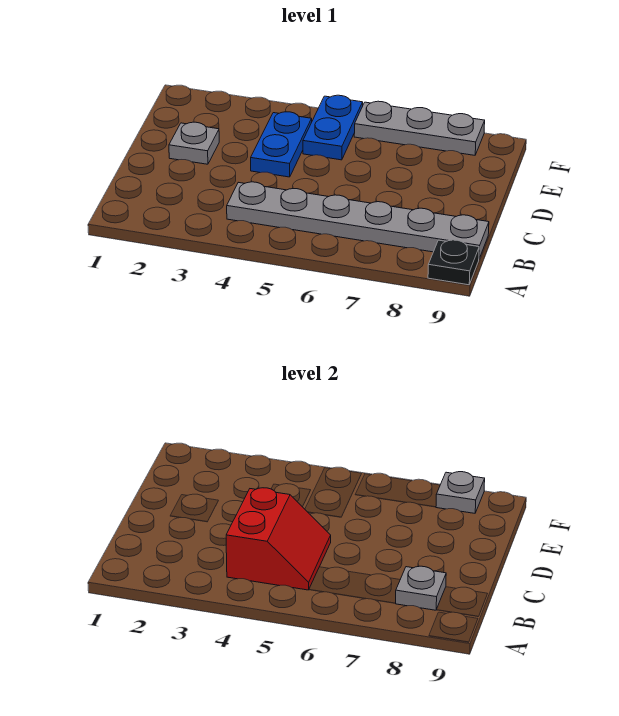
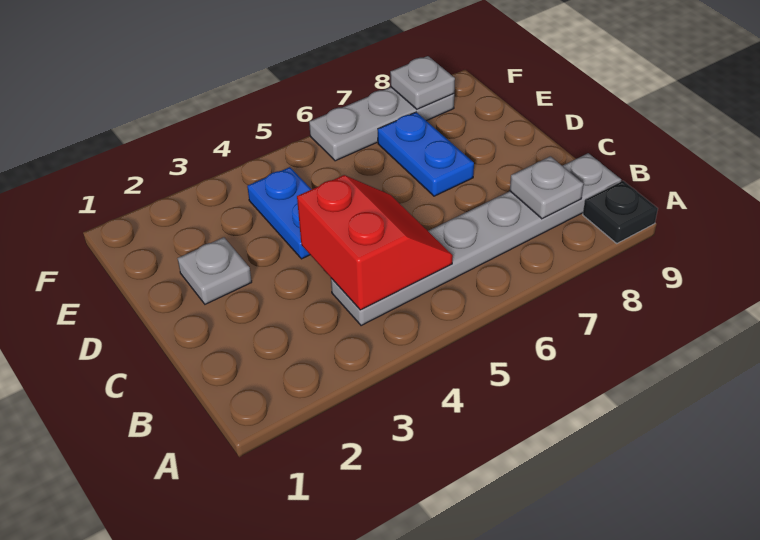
blue plate E5:F5 level 1 -> blue plate D7:E7 level 1

